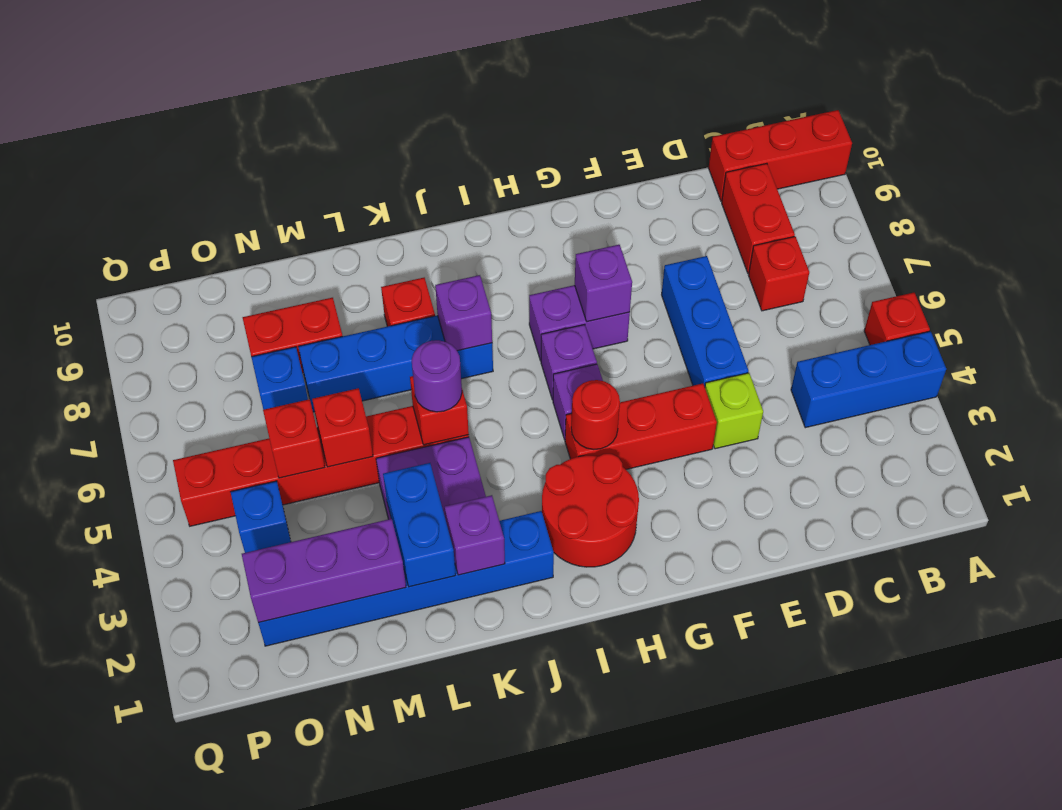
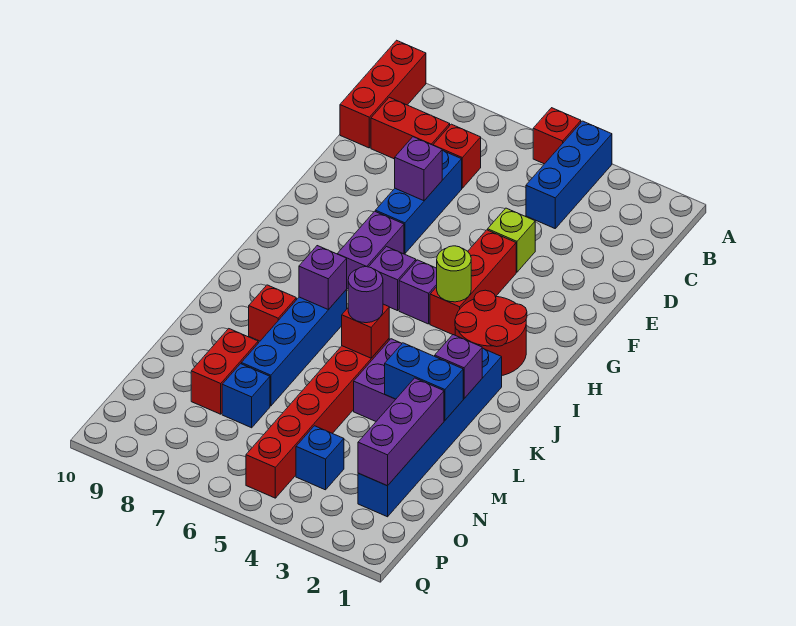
blue brick E5:E7 level 1 -> blue brick D7:F7 level 1
purple brick G7 level 2 -> purple brick E7 level 2
red round brick H4 level 2 -> lime round brick H4 level 2
red brick M5 level 2 -> none
red brick N5 level 2 -> none

